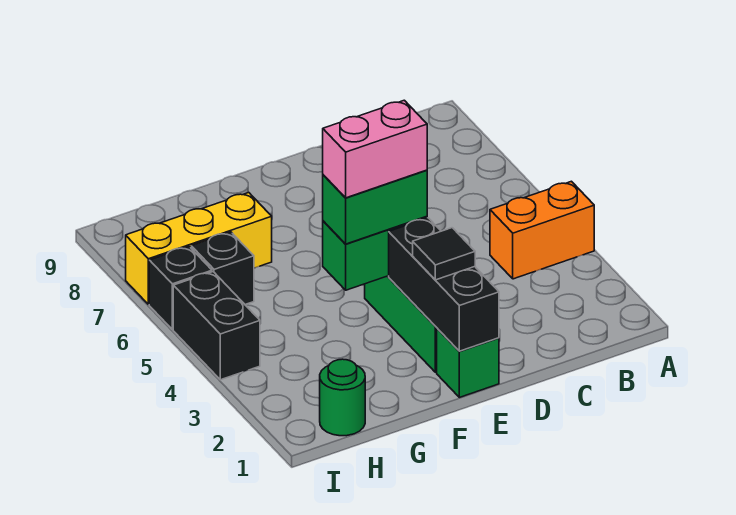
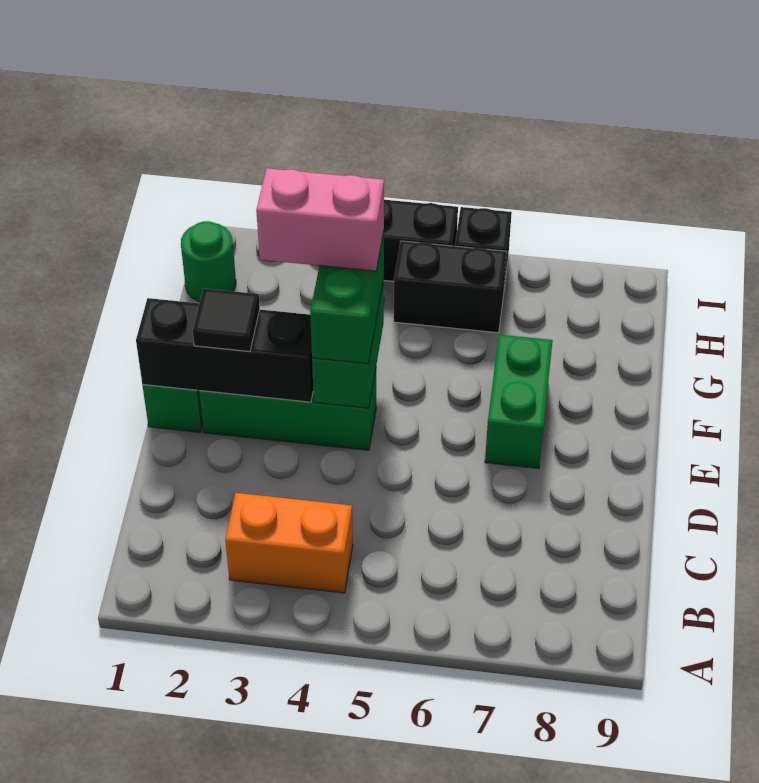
orange brick A4:B4 level 1 -> orange brick B3:B4 level 1
pink brick E4:F4 level 4 -> pink brick F3:F4 level 4
none -> green brick E7:F7 level 1
yellow brick G7:I7 level 1 -> none
black brick H6 level 1 -> black brick H5:H6 level 1

